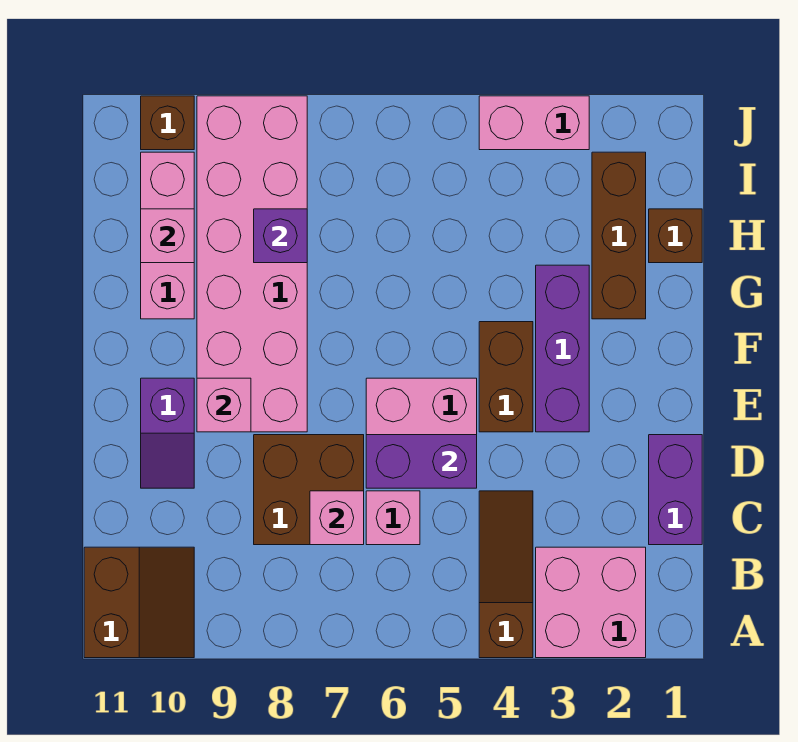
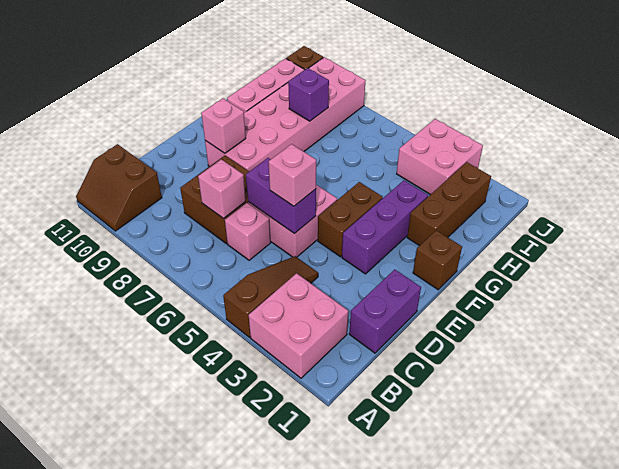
brown slope A10:B11 level 1 top 11 -> brown slope A10:B11 level 1 top B
purple slope D10:E10 level 1 top E -> none
brown brick H1 level 1 -> brown brick F1 level 1
pink brick H10 level 2 -> pink brick D5 level 3
pink brick J3:J4 level 1 -> pink brick I3:J4 level 1

